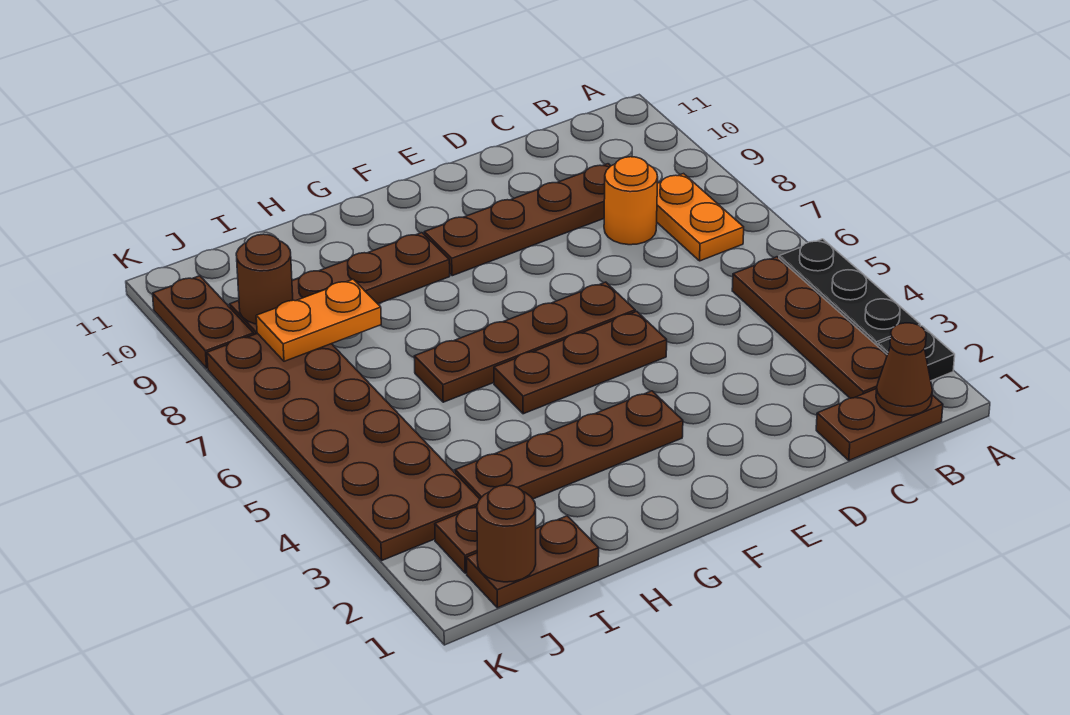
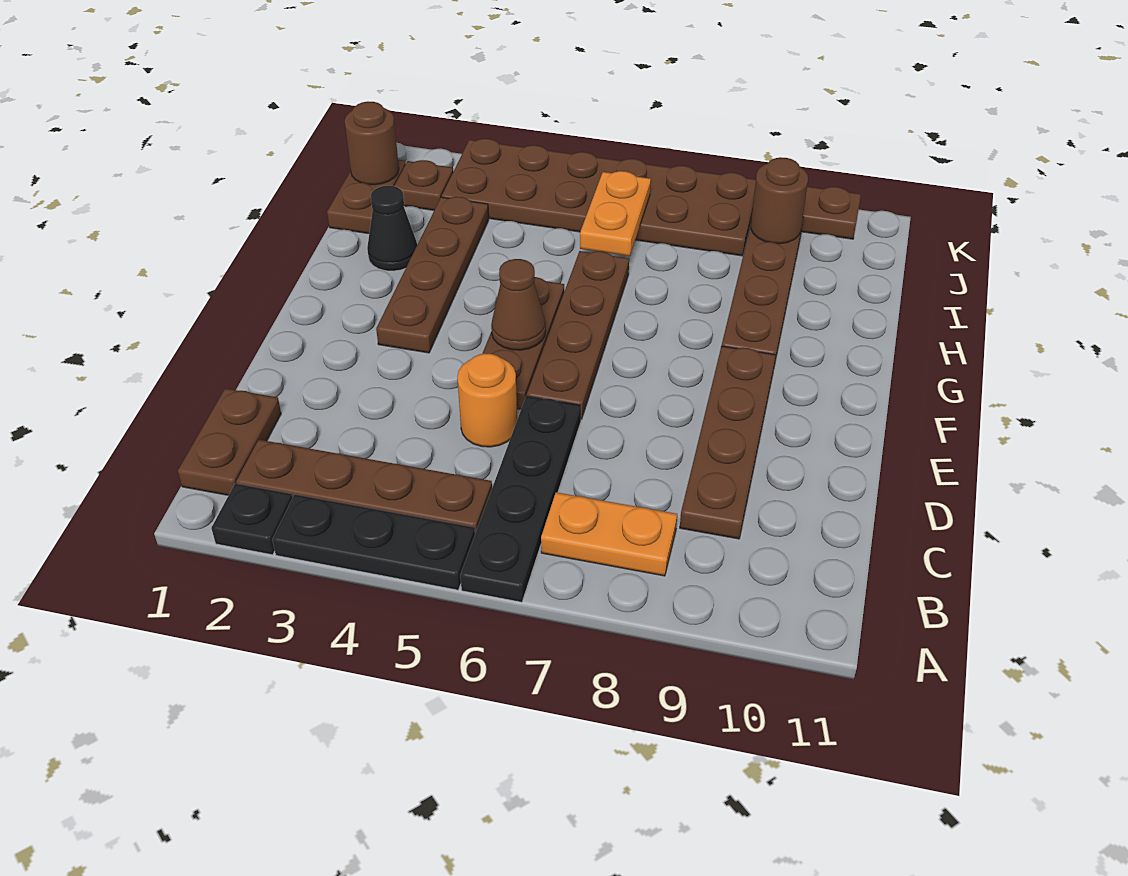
none -> black plate A6:D6 level 1
brown cone B1 level 2 -> brown cone F5 level 2
orange round brick C8 level 1 -> orange round brick D5 level 1
none -> black cone H2 level 1
orange plate I8:J8 level 2 -> orange plate I6:J6 level 2

